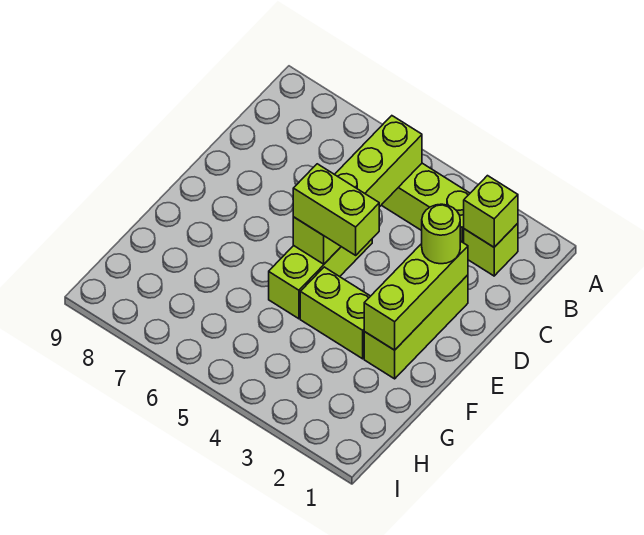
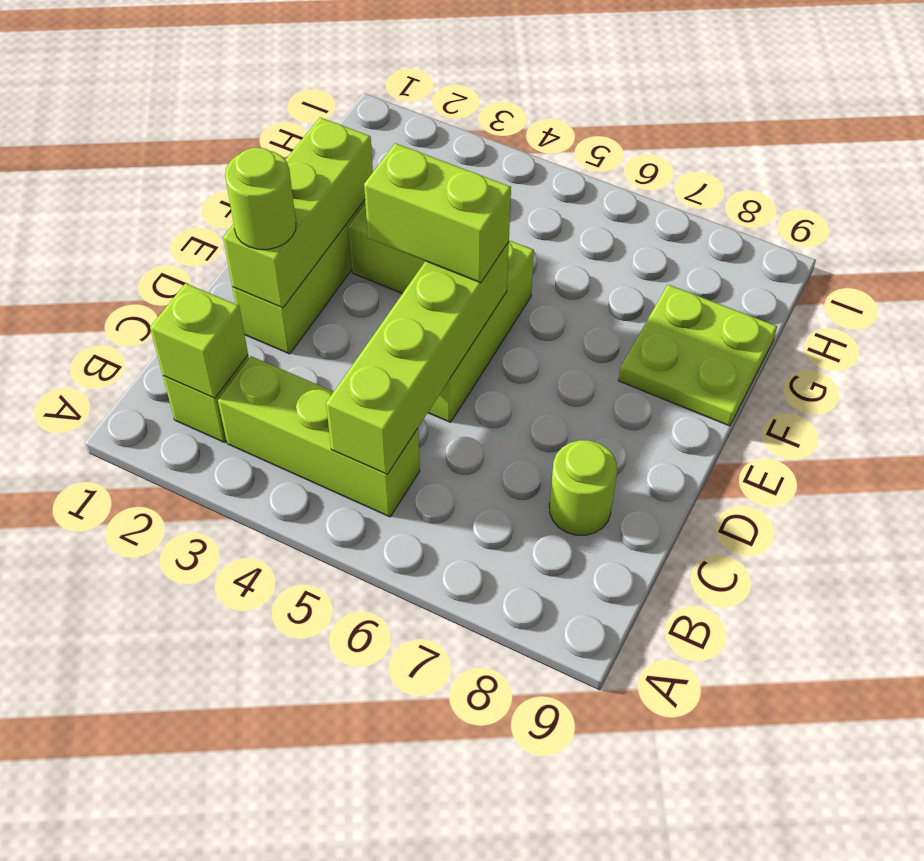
none -> lime round brick C8 level 1
none -> lime plate F8:G9 level 1

